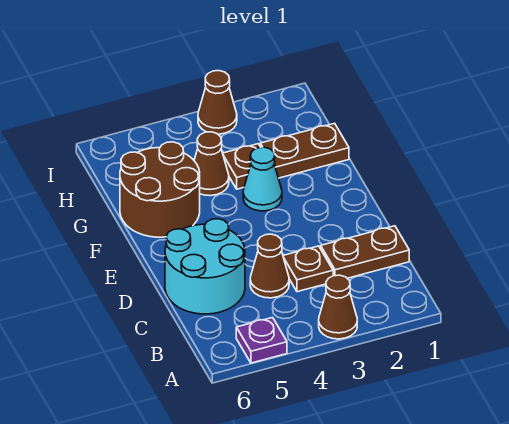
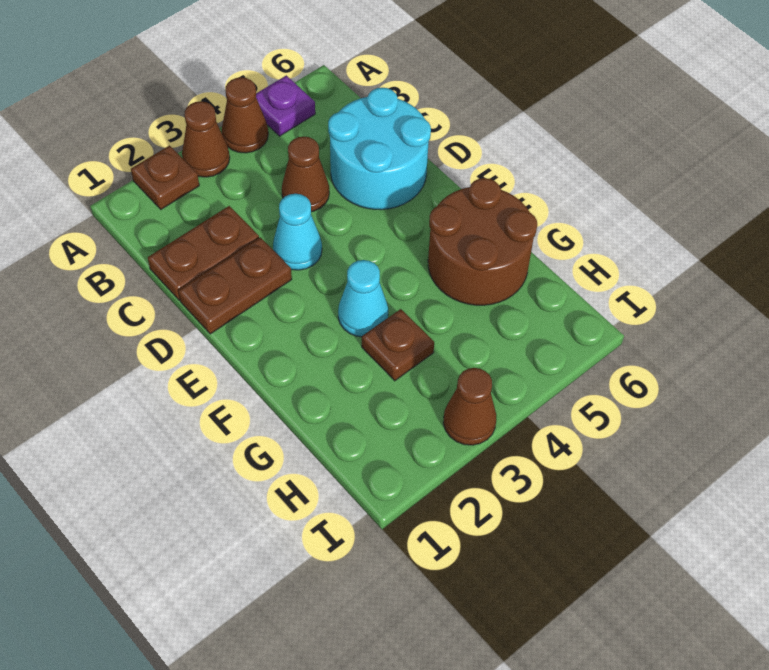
brown plate C3 level 1 -> brown plate A2 level 1
none -> cyan cone D3 level 1
brown plate G1:G2 level 1 -> brown plate D1:D2 level 1
brown cone G4 level 1 -> brown cone A4 level 1

